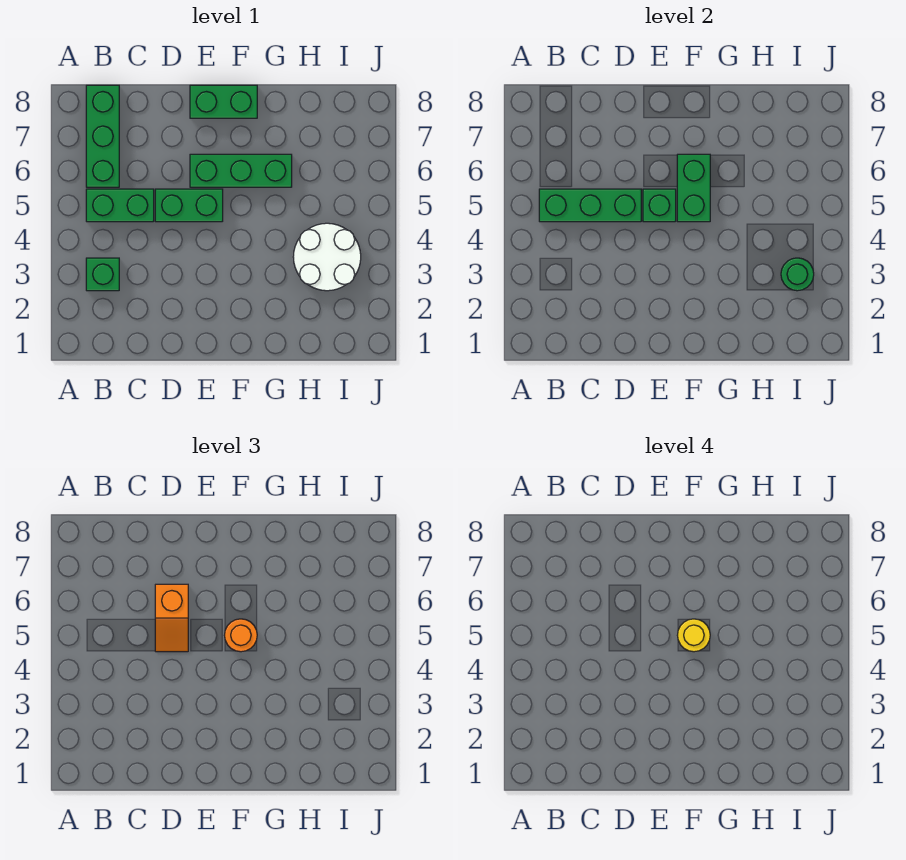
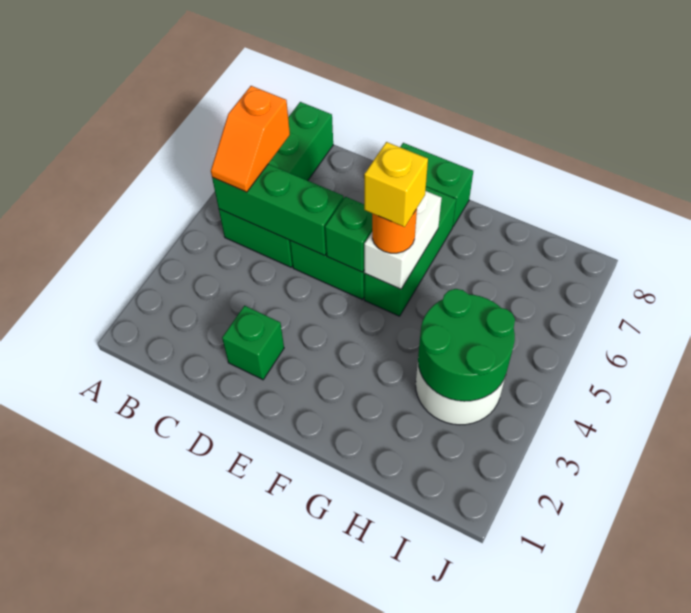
green brick B3 level 1 -> green brick D2 level 1
orange slope D5:D6 level 3 top 6 -> orange slope B5:B6 level 3 top 6
green brick E6:G6 level 1 -> green brick F5:F7 level 1
green brick F5:F6 level 2 -> white brick F5:F6 level 2
yellow round brick F5 level 4 -> yellow brick F5 level 4
green round brick I3 level 2 -> green round brick H3:I4 level 2

